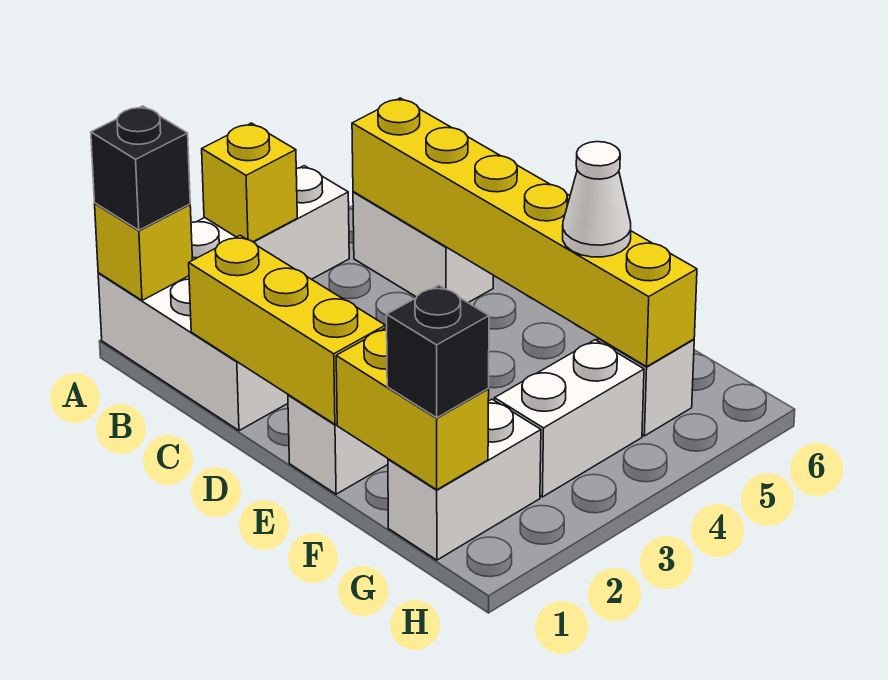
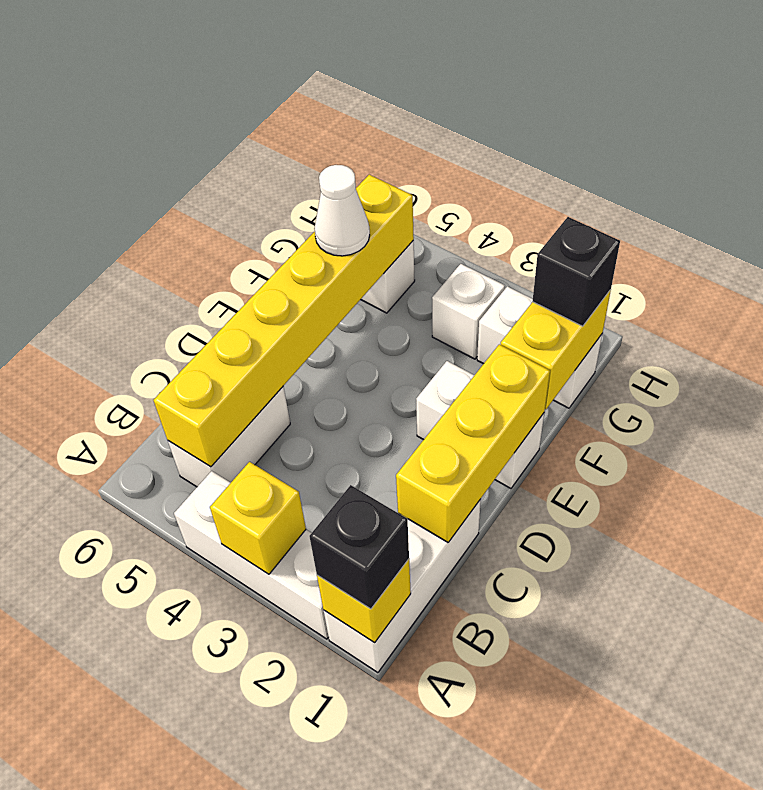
white brick G3:G4 level 1 -> white brick G3 level 1

